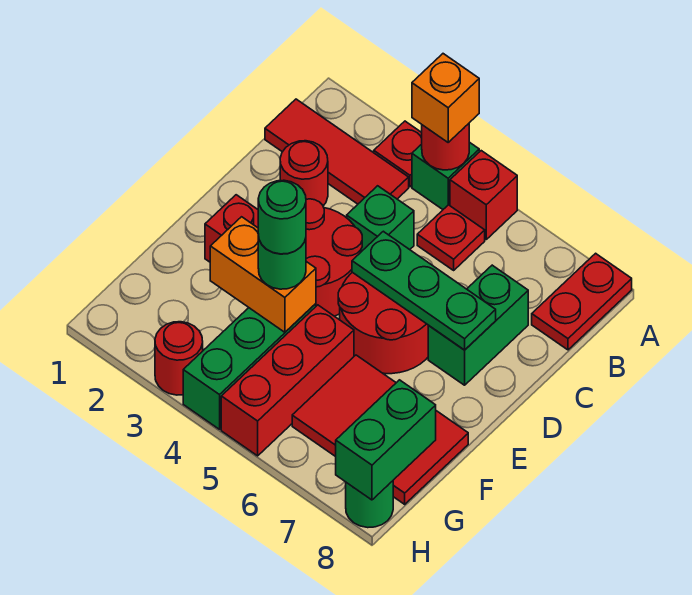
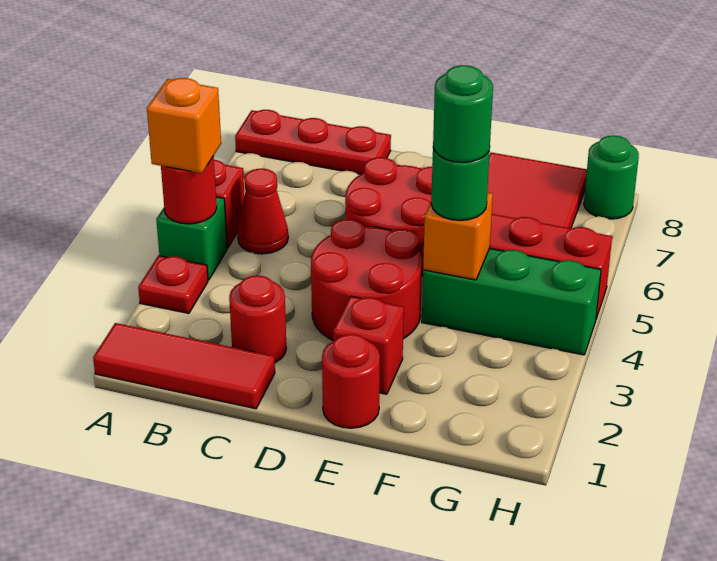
red plate A8:B8 level 1 -> red plate A8:C8 level 1
red tile B1:B3 level 1 -> red tile A1:C1 level 1
red plate B5 level 1 -> red cone B5 level 1
green brick C4 level 1 -> none
green brick C7:D7 level 1 -> none
green plate D5:D7 level 2 -> none
orange brick F3:F4 level 2 -> orange brick F4 level 2
green brick G8:H8 level 2 -> none
red round brick H3 level 1 -> red round brick E1 level 1

